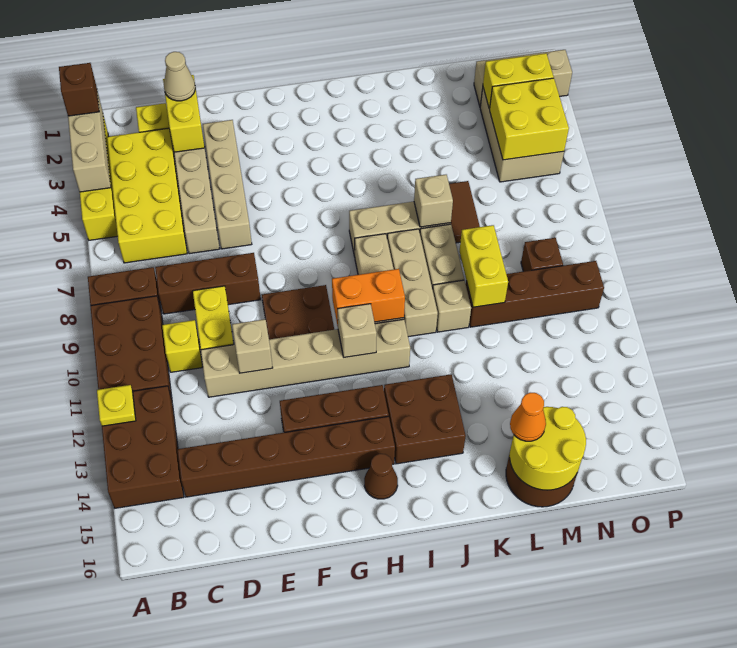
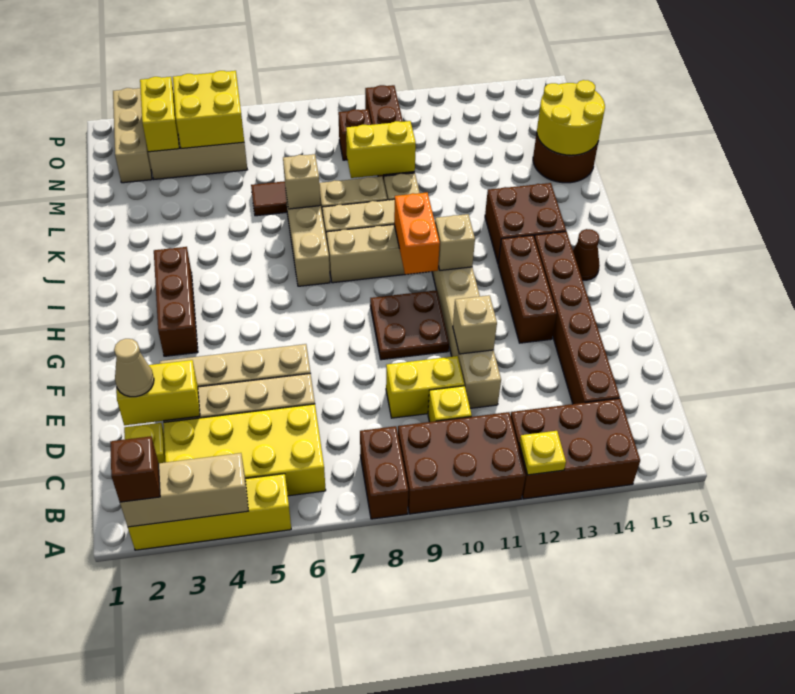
brown brick C8:E8 level 1 -> brown brick G3:I3 level 1
orange cone L15 level 3 -> none

